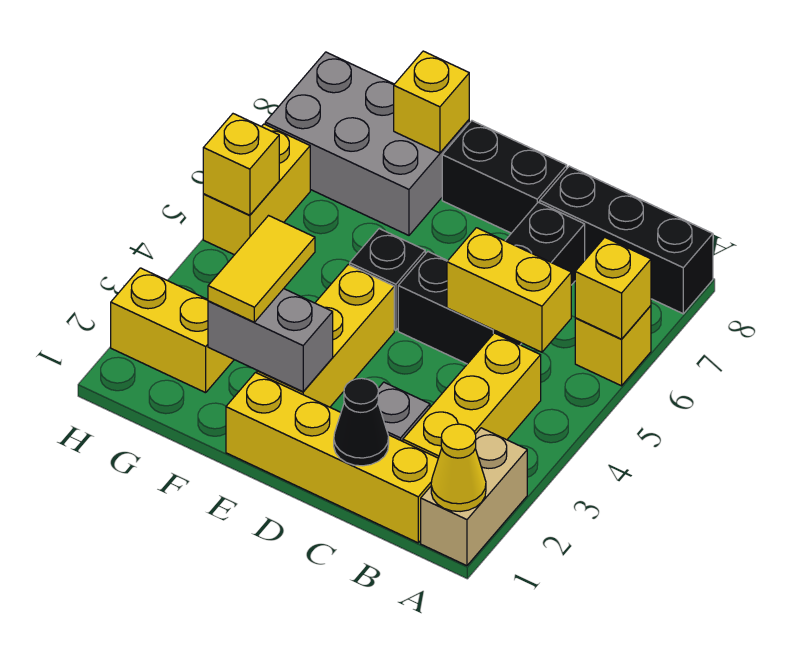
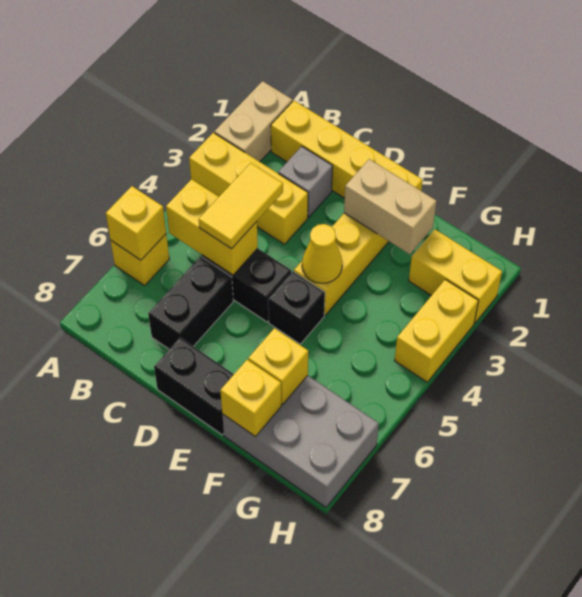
yellow cone A1 level 2 -> yellow cone E4 level 2
black brick A8:C8 level 1 -> none
yellow brick B2:B4 level 1 -> yellow brick A3:C3 level 1
black cone C1 level 2 -> none
grey brick E2:F2 level 2 -> tan brick E2:F2 level 2
yellow tile F2:F3 level 3 -> yellow tile C4:C5 level 3
yellow brick H5:H6 level 1 -> yellow brick H3:H4 level 1
yellow brick H5 level 2 -> yellow brick F7 level 2

